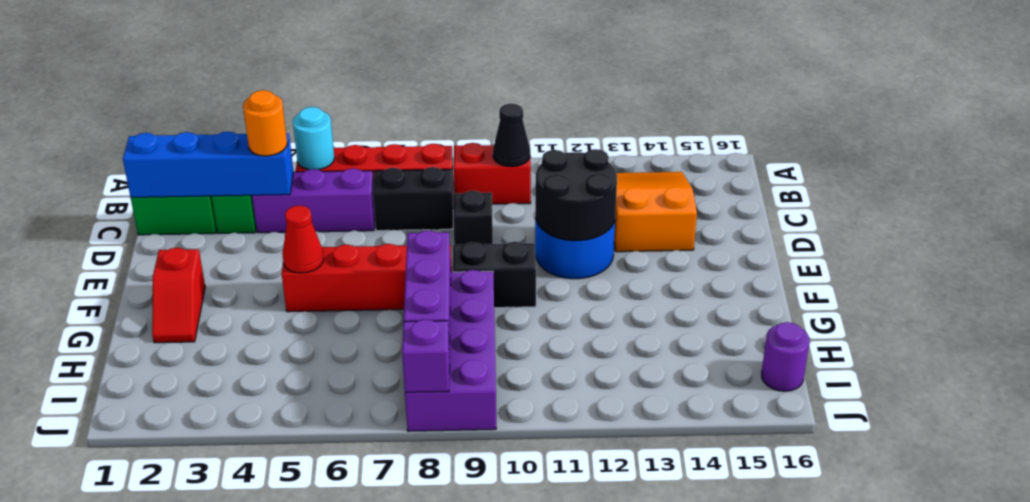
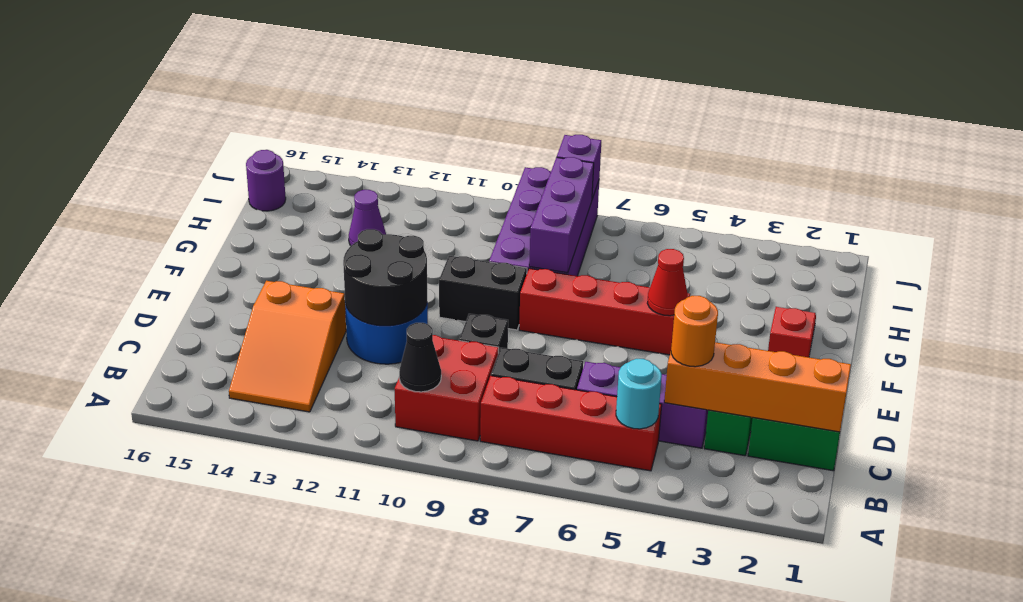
red brick B9:B10 level 1 -> red brick B9:C10 level 1
blue brick C1:C4 level 2 -> orange brick C1:C4 level 2
none -> purple cone H13 level 1

